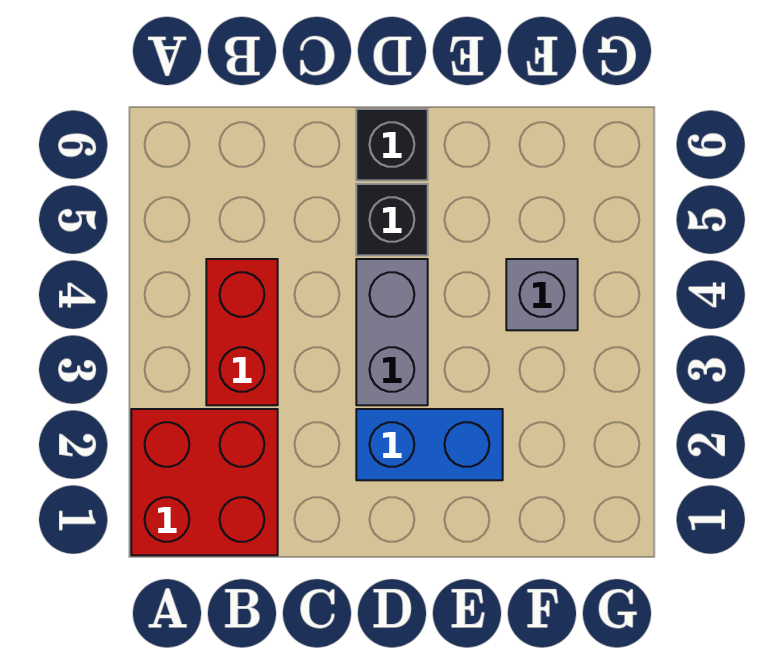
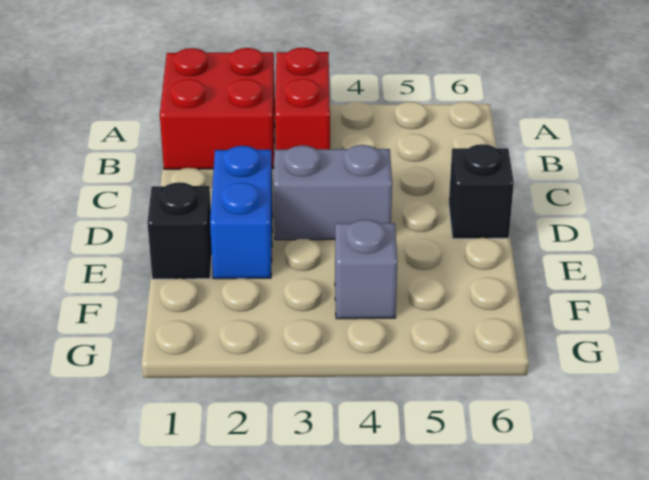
red brick B3:B4 level 1 -> red brick A3:B3 level 1
black brick D5 level 1 -> black brick E1 level 1

